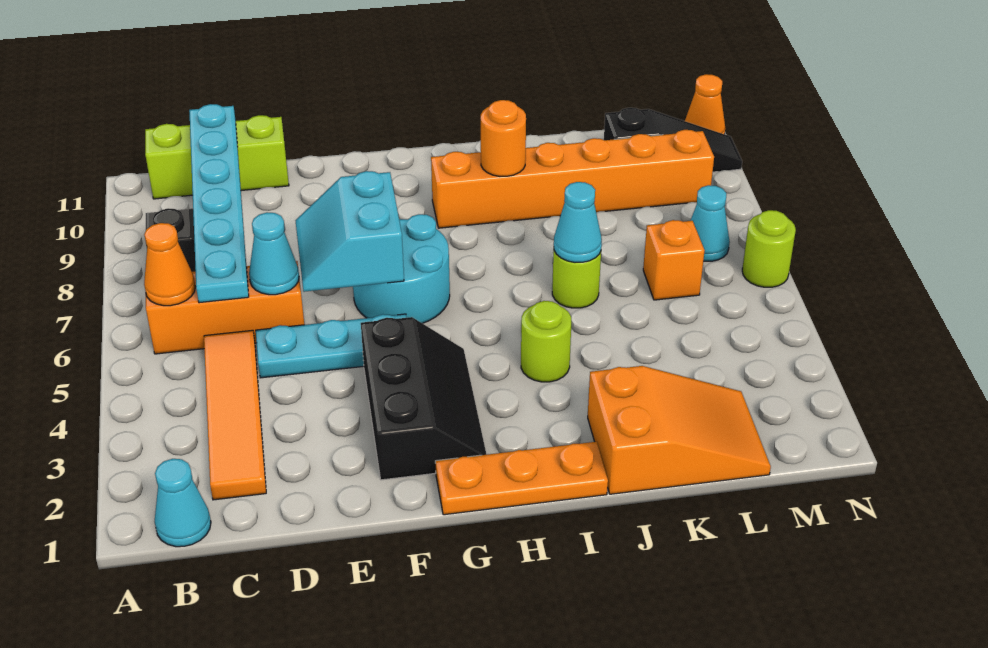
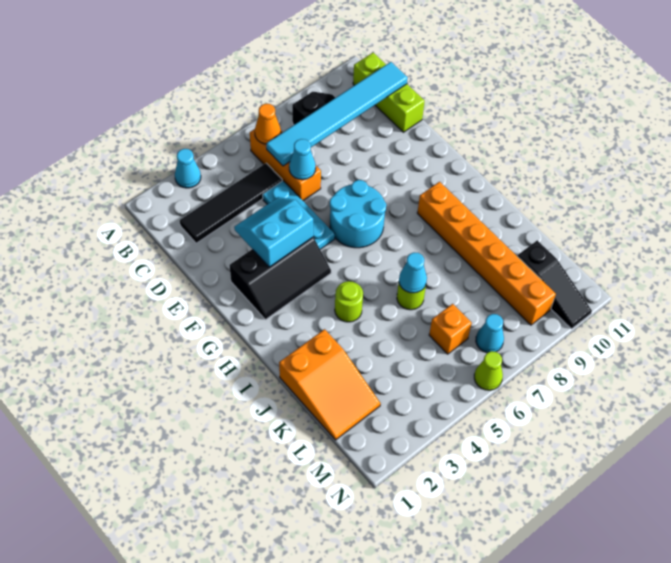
cyan cone B1 level 1 -> cyan cone A3 level 1
orange tile C2:C5 level 1 -> black tile C2:C5 level 1
cyan plate C6:C11 level 2 -> cyan tile C6:C11 level 2
cyan slope E6:F7 level 2 top F -> cyan slope E3:F4 level 2 top F
orange plate G1:I1 level 1 -> none
orange round brick I9 level 2 -> none
lime round brick N6 level 1 -> lime cone N6 level 1
orange cone N11 level 1 -> none

